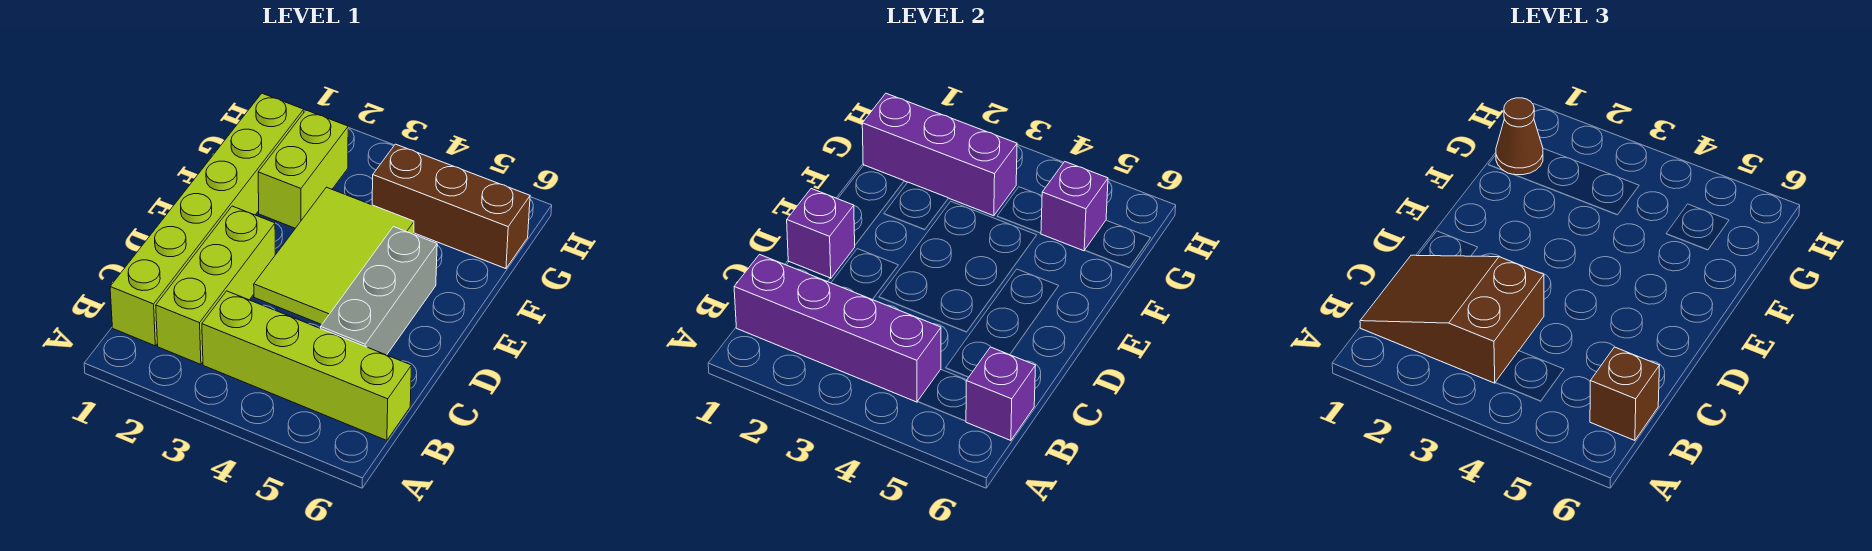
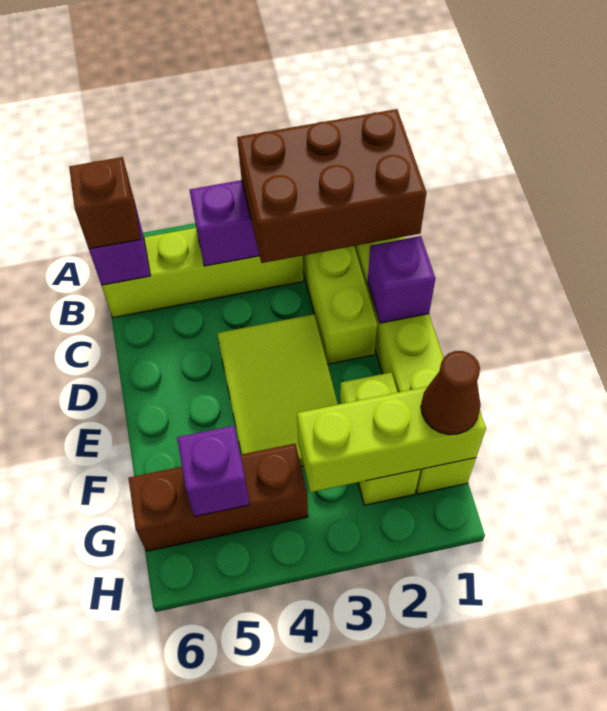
brown slope B1:C3 level 3 top 3 -> brown brick B1:C3 level 3
grey brick C5:E5 level 1 -> none
purple brick G1:G3 level 2 -> lime brick G1:G3 level 2

